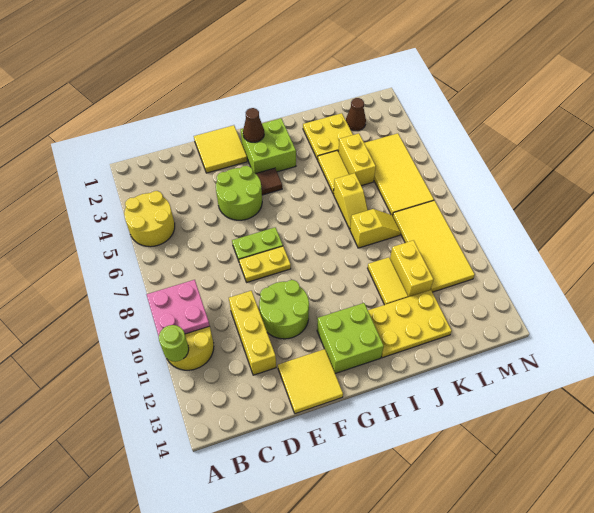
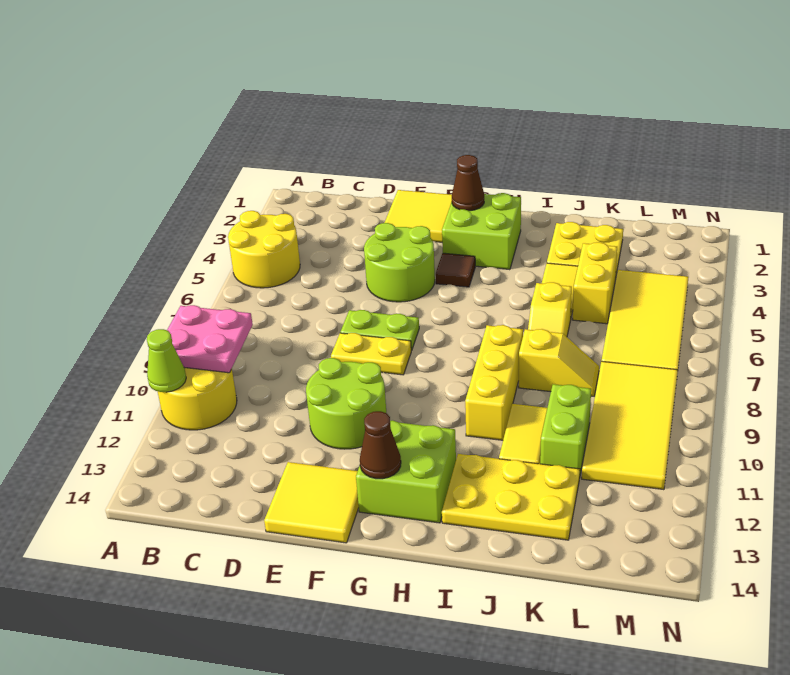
lime round brick A11 level 2 -> lime cone A11 level 2
yellow brick D10:D12 level 1 -> yellow brick I8:I10 level 1
yellow brick K10:K11 level 1 -> lime brick K10:K11 level 1
brown cone L2 level 1 -> brown cone G13 level 2

